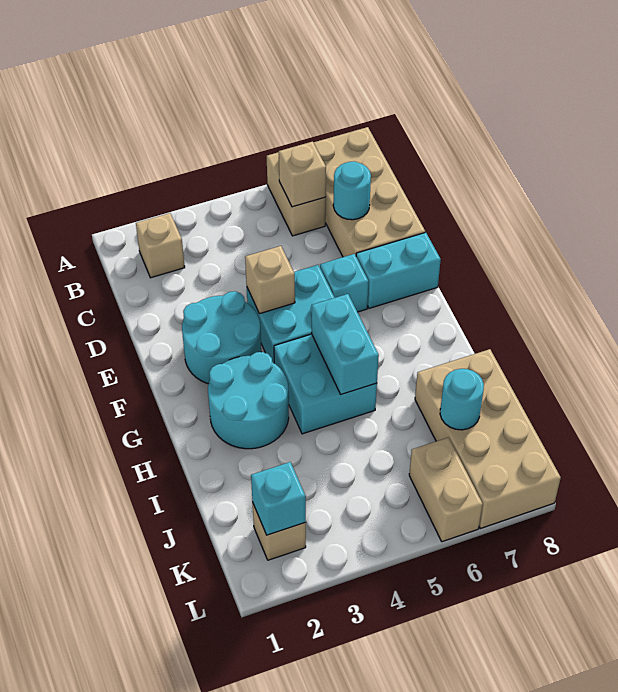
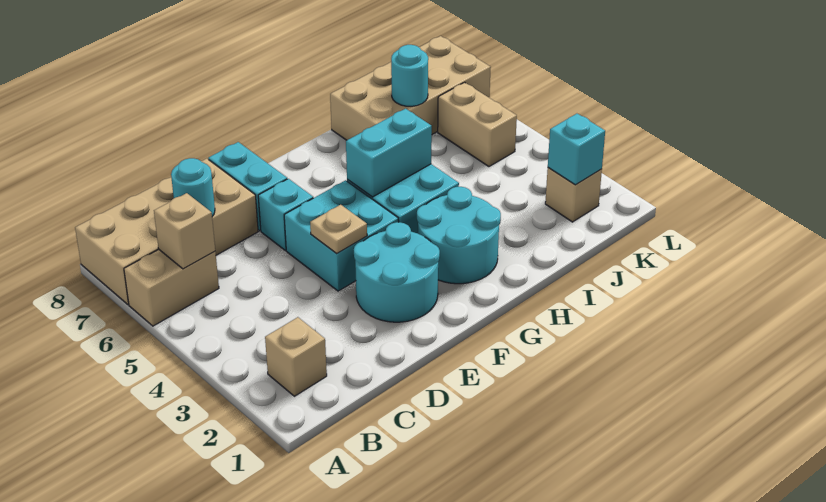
tan brick E4 level 2 -> tan plate E4 level 2
tan brick K6:L6 level 1 -> tan brick K5:K6 level 1

